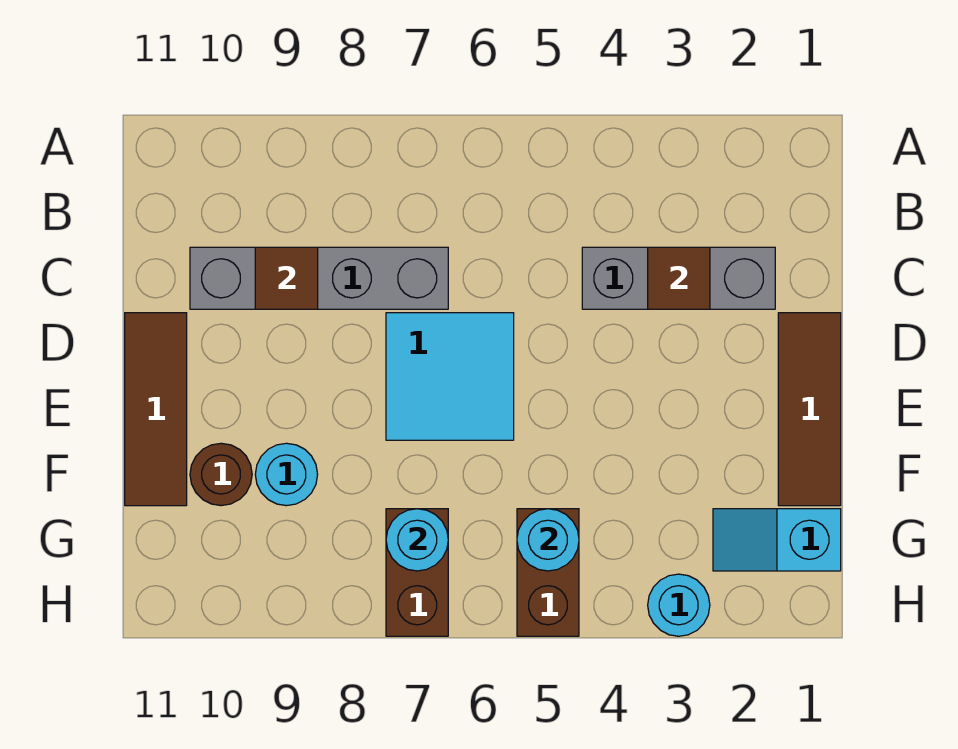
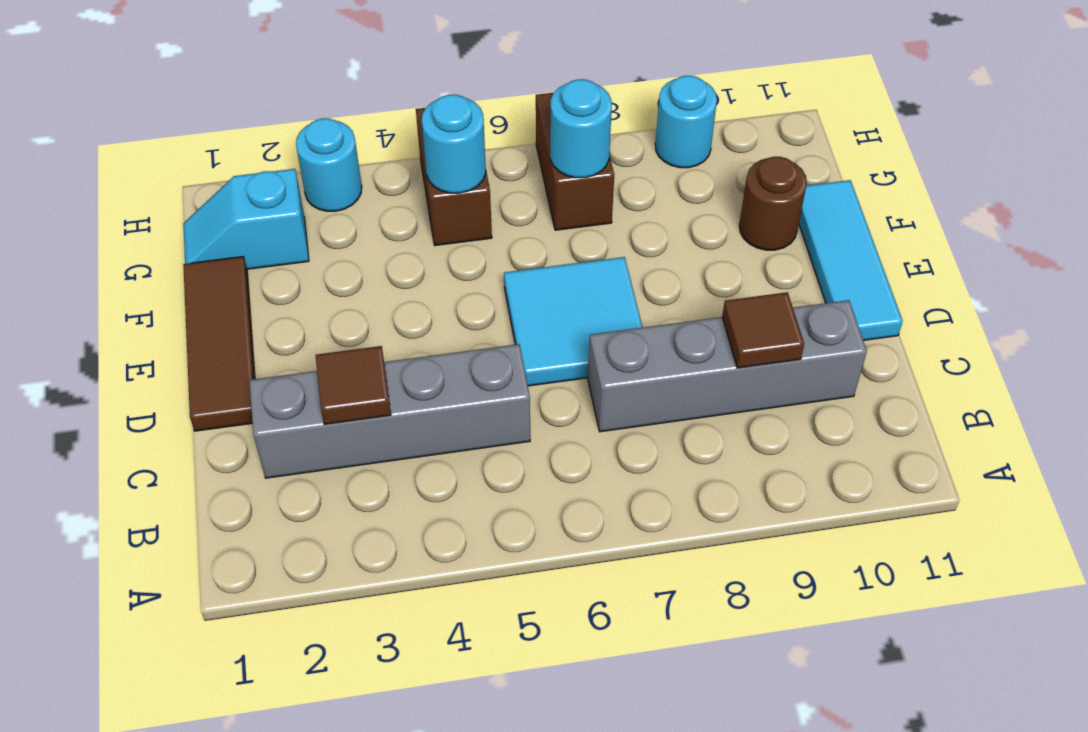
grey brick C2:C4 level 1 -> grey brick C2:C5 level 1
brown tile D11:F11 level 1 -> cyan tile D11:F11 level 1
cyan round brick F9 level 1 -> cyan round brick H9 level 1
cyan slope G1:G2 level 1 top 1 -> cyan slope G1:G2 level 1 top 2

